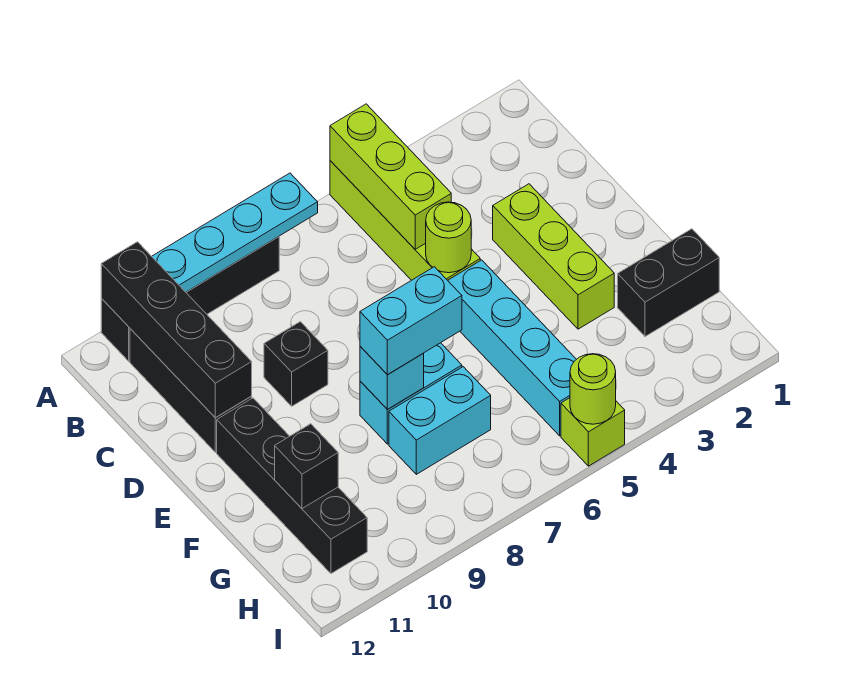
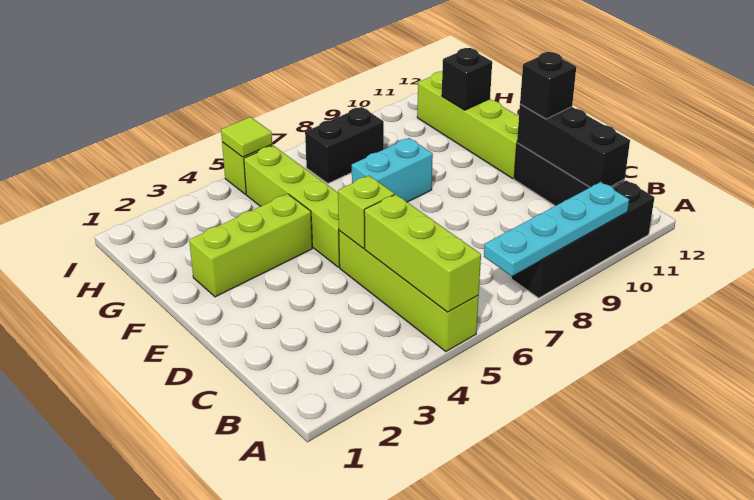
black brick A11:D11 level 2 -> black brick B11:D11 level 2
lime brick D3:F3 level 1 -> lime brick F2:F4 level 1
lime round brick D5 level 2 -> lime brick D5 level 2
black brick D9 level 1 -> black brick D11 level 3
cyan brick E5:H5 level 1 -> lime brick E5:H5 level 1
black brick E11:H11 level 1 -> lime brick E11:H11 level 1
cyan brick F7:F8 level 3 -> none
cyan brick F8 level 2 -> none
black brick G1:G2 level 1 -> black brick H7:H8 level 1
cyan brick G7:G8 level 1 -> none
lime round brick I5 level 2 -> lime tile I5 level 2

